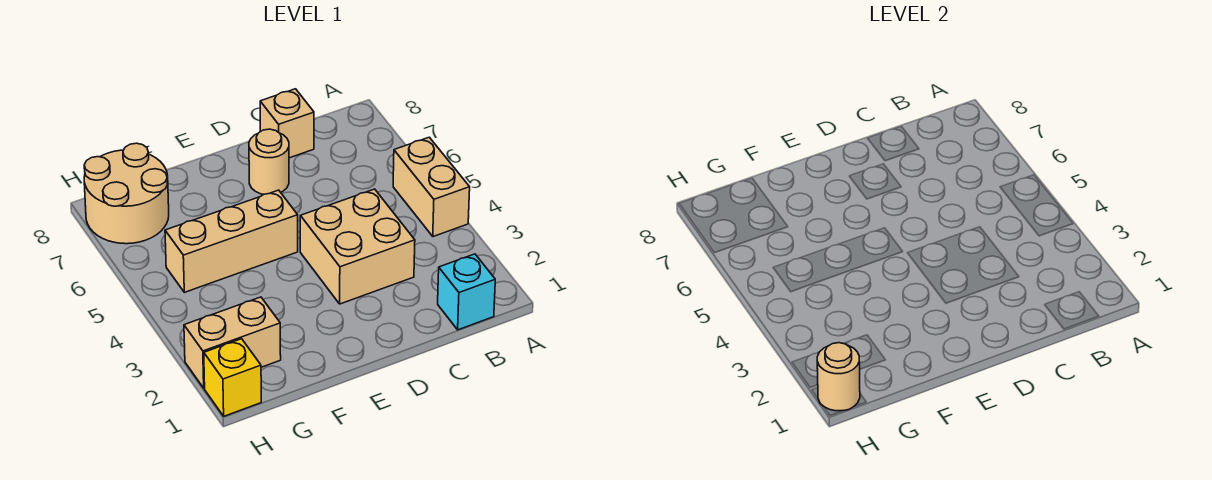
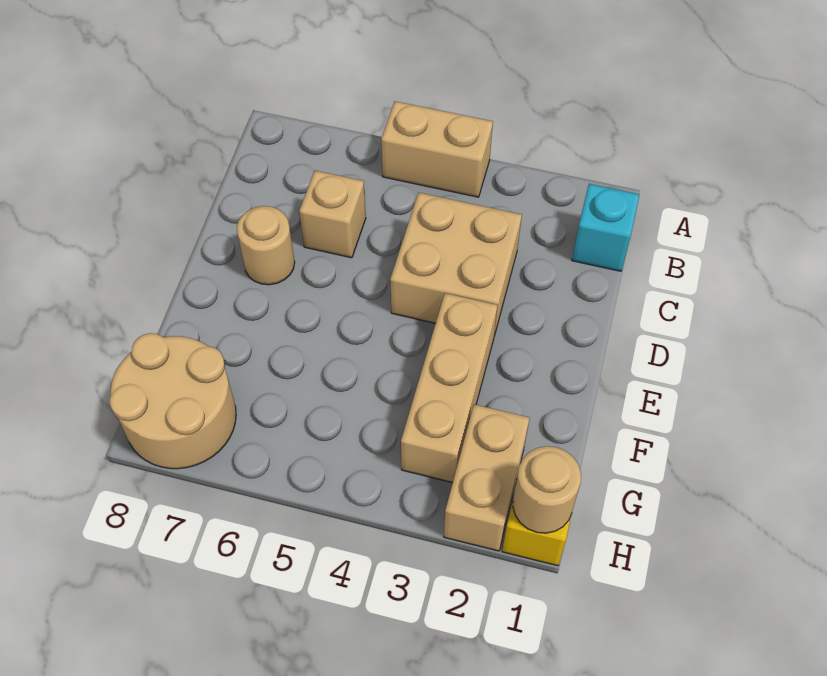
tan brick C8 level 1 -> tan brick C6 level 1
tan brick E5:G5 level 1 -> tan brick E3:G3 level 1

